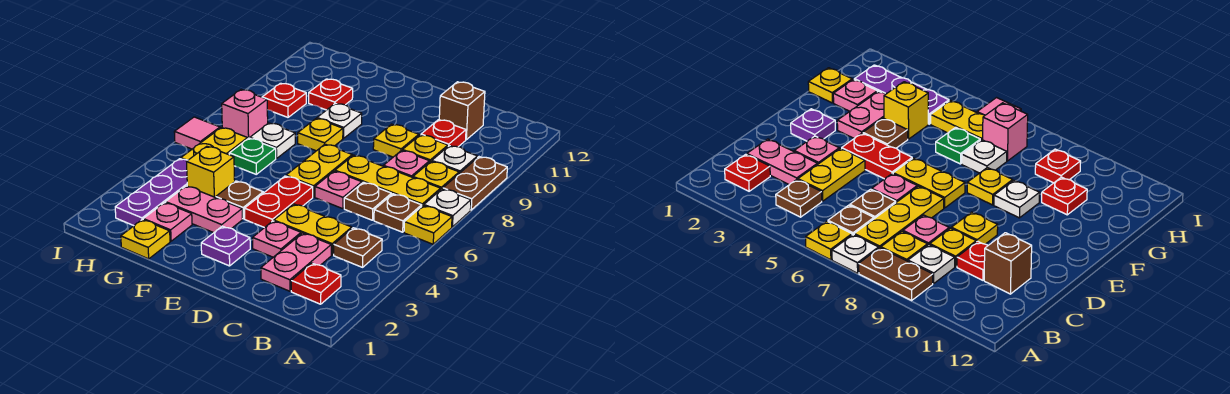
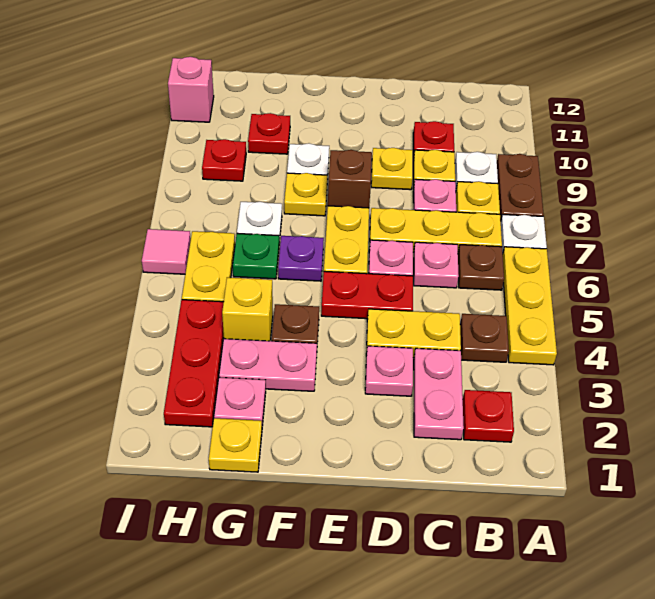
yellow plate A6 level 1 -> yellow plate A4:A6 level 1
brown plate C6 level 1 -> pink plate C6 level 1
brown brick C11 level 1 -> brown brick E8 level 1
purple plate E2 level 1 -> purple plate F6 level 1
red plate E4:E5 level 1 -> red plate D5:E5 level 1
purple plate H2:H4 level 1 -> red plate H2:H4 level 1
pink brick H7 level 1 -> pink brick I11 level 1

